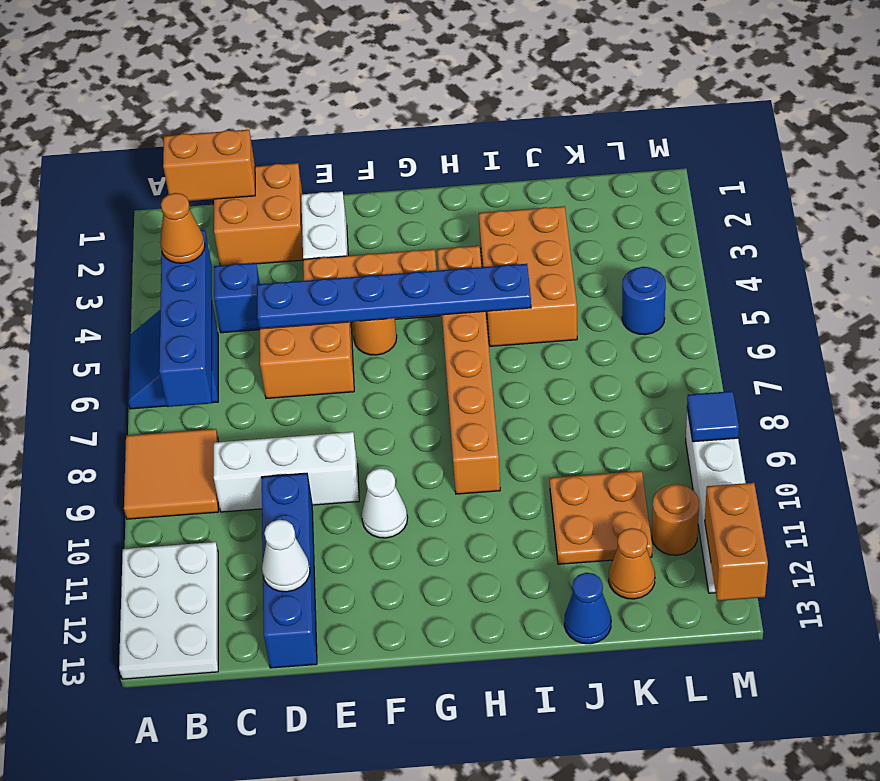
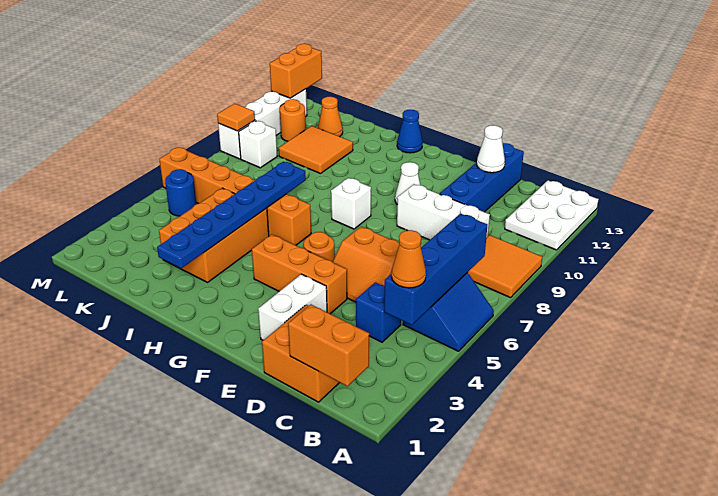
blue plate D5:I5 level 2 -> blue plate I2:I7 level 2
none -> white brick G8 level 1
orange brick H4:H9 level 1 -> orange brick H6:M6 level 1
orange plate J10:K11 level 1 -> orange tile J10:K11 level 1
blue cone J13 level 1 -> blue cone H13 level 1
none -> white brick L9 level 1
blue tile M9 level 2 -> orange tile M9 level 2

